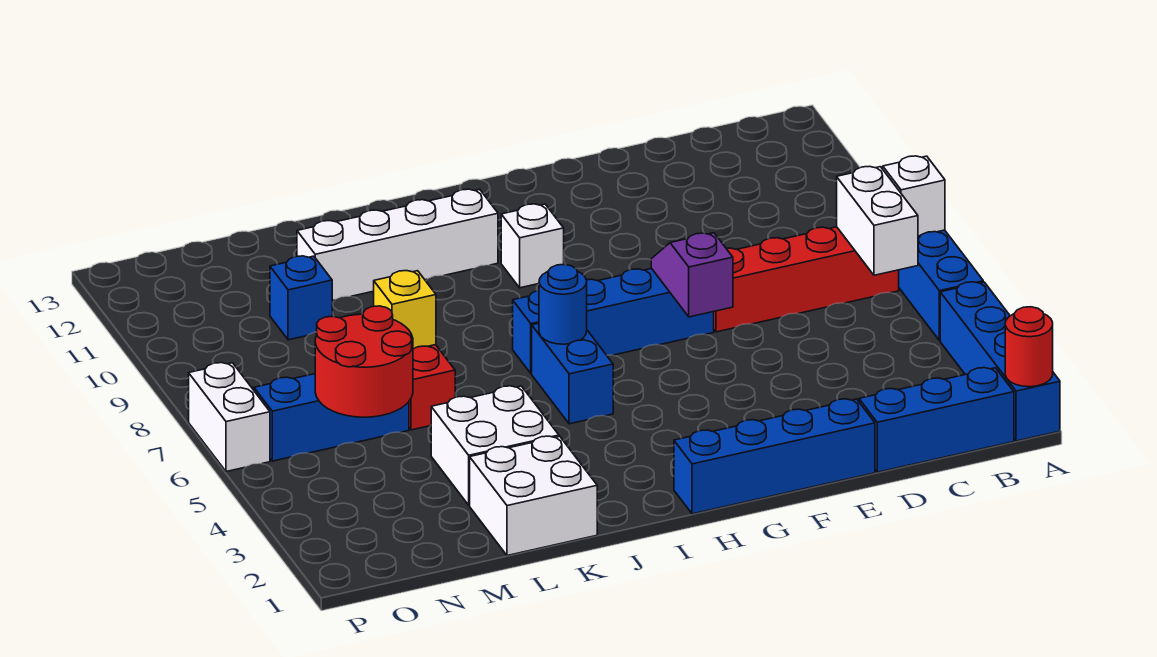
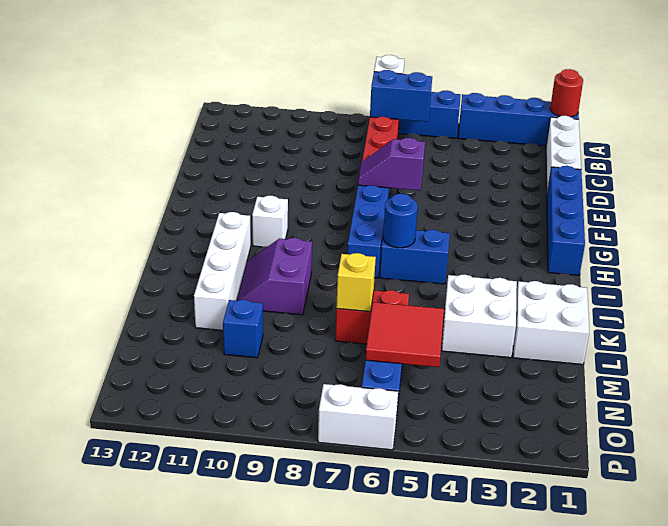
blue brick B1:D1 level 1 -> white brick B1:D1 level 1
white brick B6:B7 level 2 -> blue brick B6:B7 level 2
none -> purple slope J9:K10 level 1 top 9
red round brick M5:N6 level 2 -> red tile M5:N6 level 2

